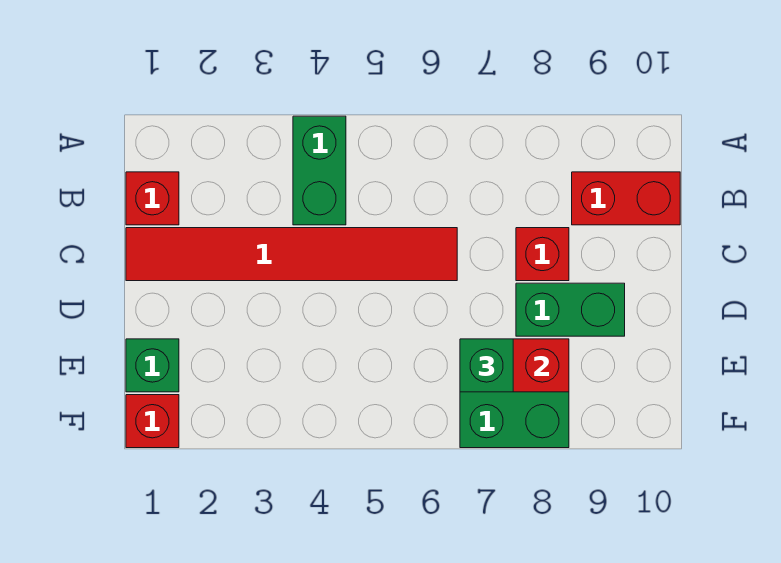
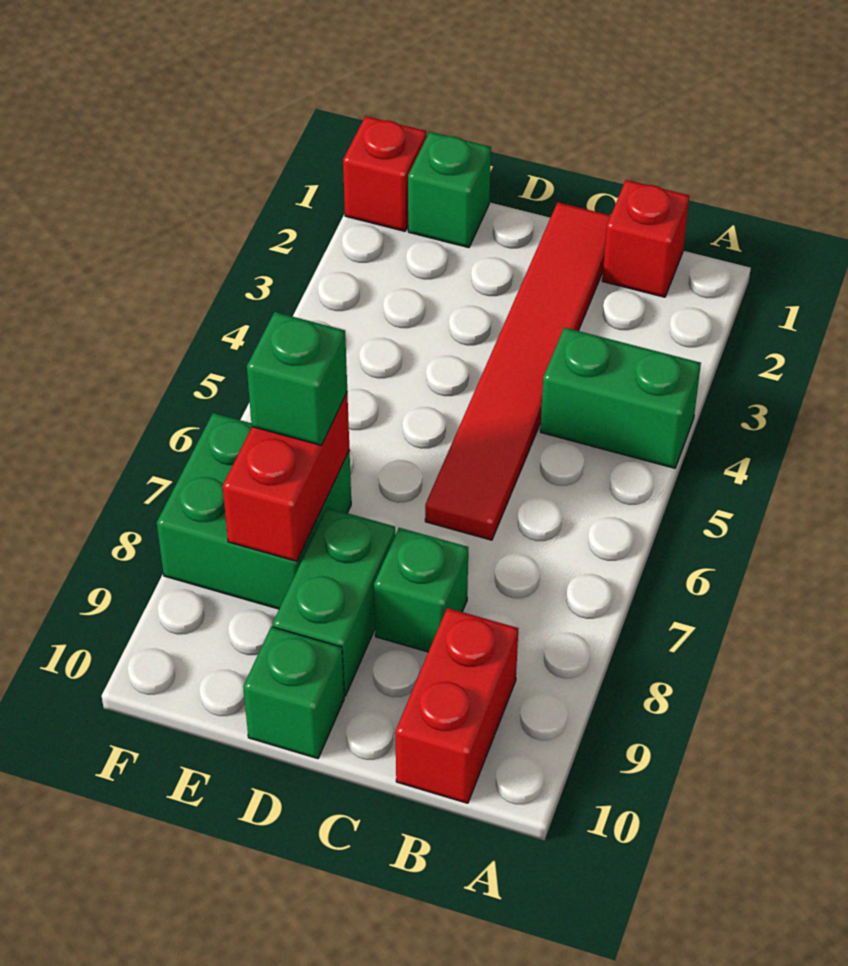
red brick C8 level 1 -> green brick C8 level 1
none -> green brick D10 level 1

